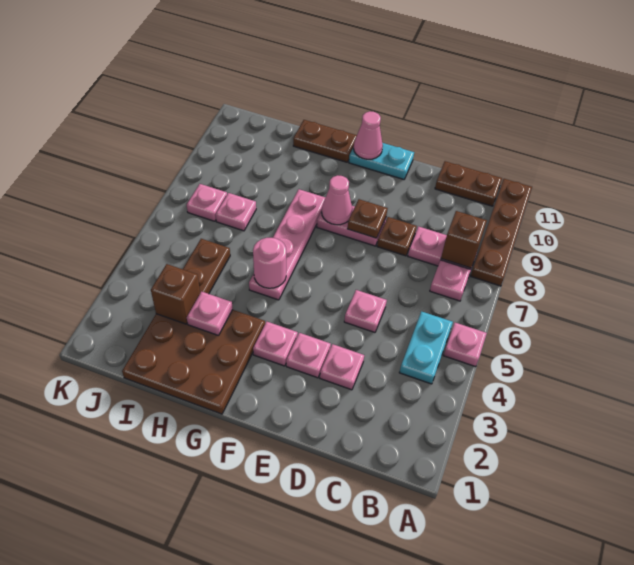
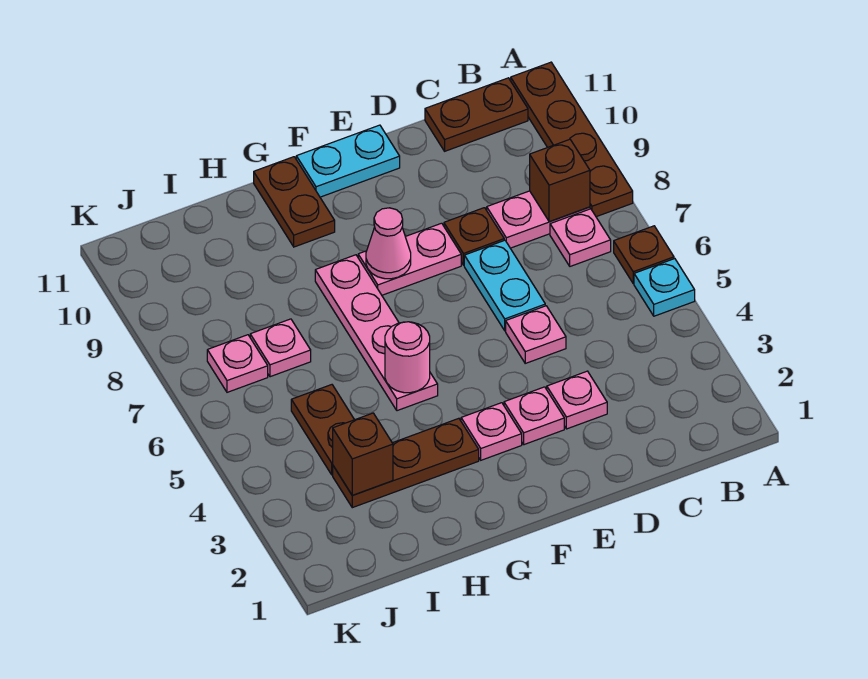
pink plate A5 level 1 -> cyan plate A5 level 1
cyan plate B4:B5 level 1 -> cyan plate D6:D7 level 1
brown plate E8 level 2 -> brown plate A6 level 1
pink cone F11 level 2 -> none
brown plate G1:I3 level 1 -> brown plate G3:I3 level 1
brown plate G11:H11 level 1 -> brown plate G10:G11 level 1
pink plate H3 level 2 -> none

